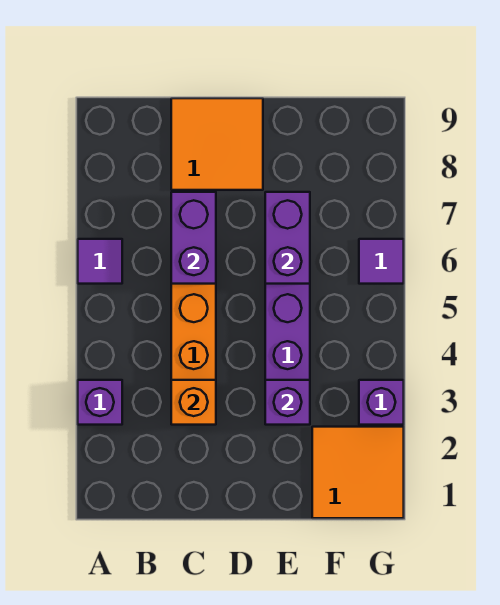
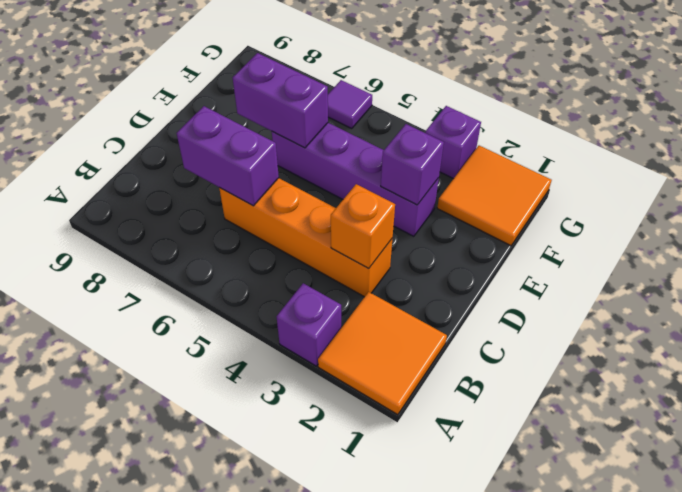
purple tile A6 level 1 -> none
orange tile C8:D9 level 1 -> orange tile A1:B2 level 1

